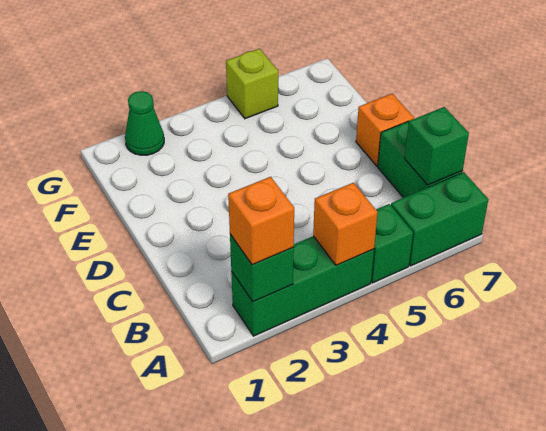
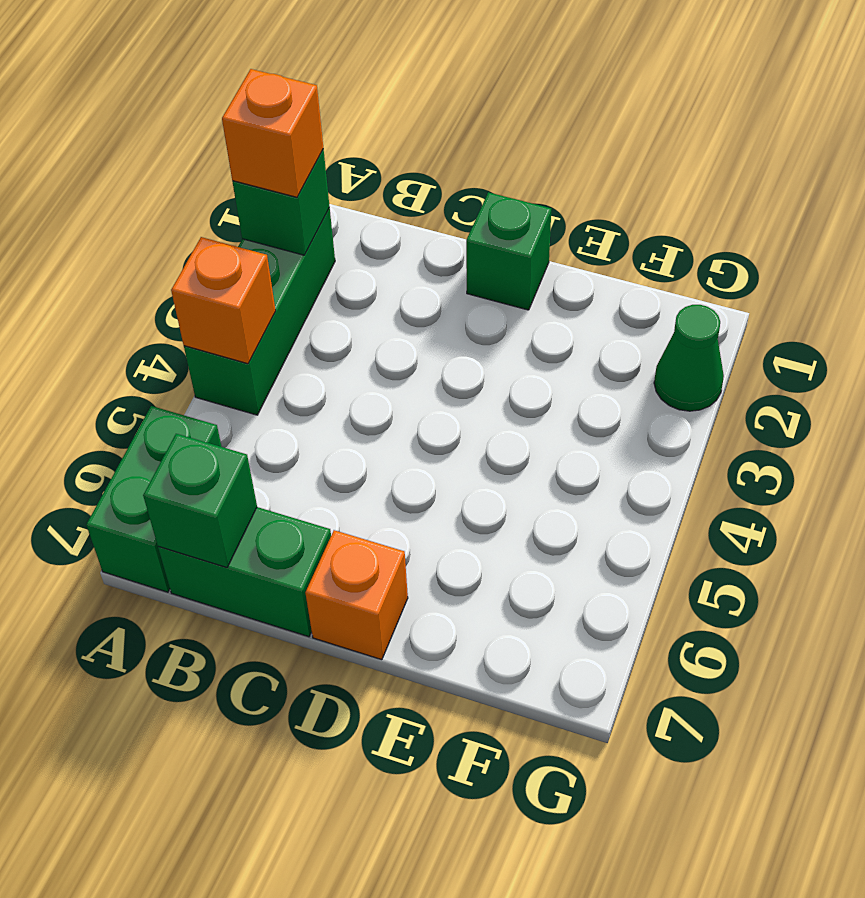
green brick A5 level 1 -> green brick D1 level 1
lime brick G5 level 1 -> none

